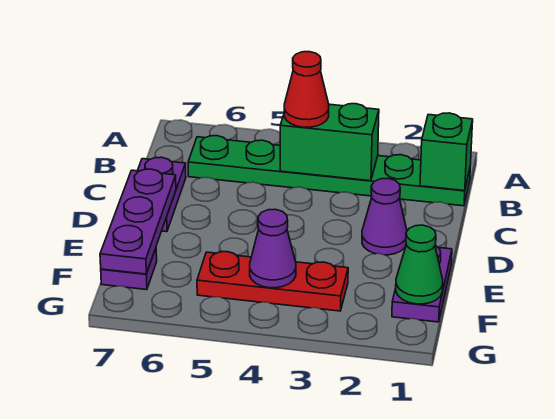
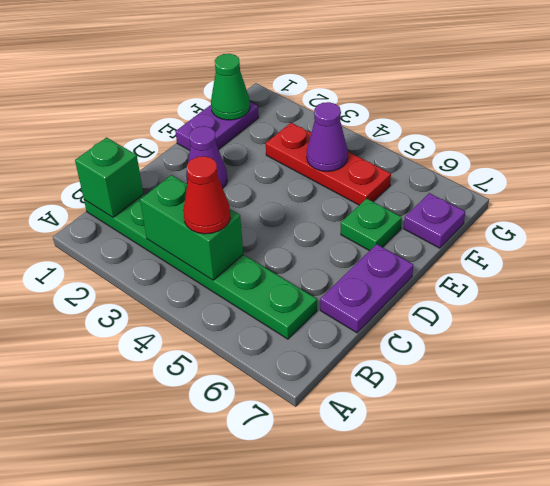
purple plate D7:F7 level 2 -> none
none -> green plate E6 level 1

